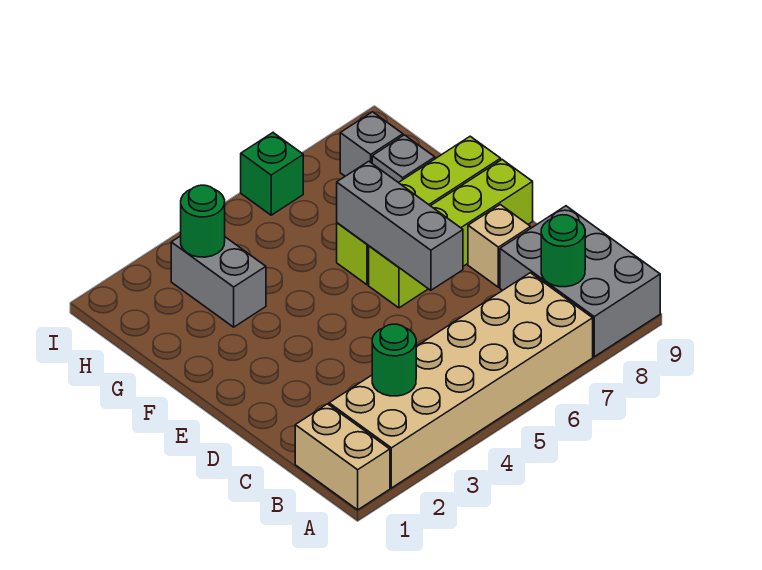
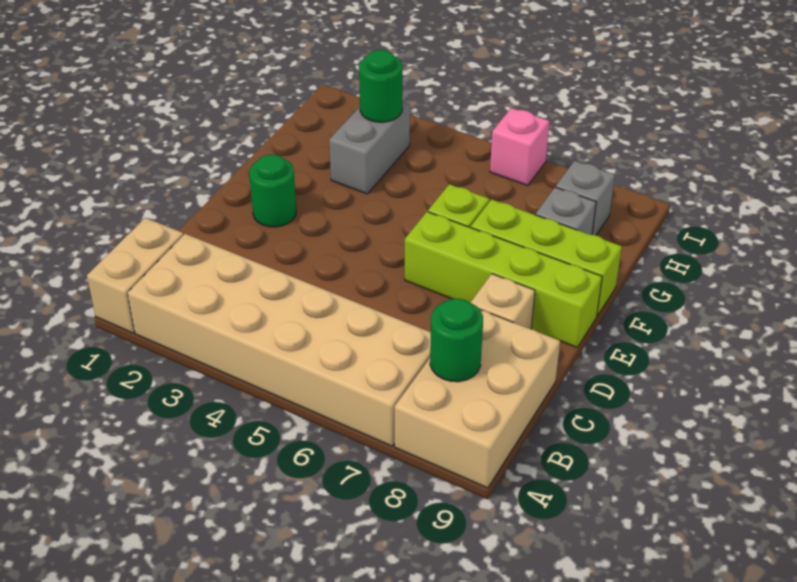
grey brick A8:C9 level 1 -> tan brick A8:C9 level 1
green round brick B3 level 2 -> green round brick E2 level 1
grey brick D6:F6 level 2 -> none
green brick I6 level 1 -> pink brick I6 level 1

